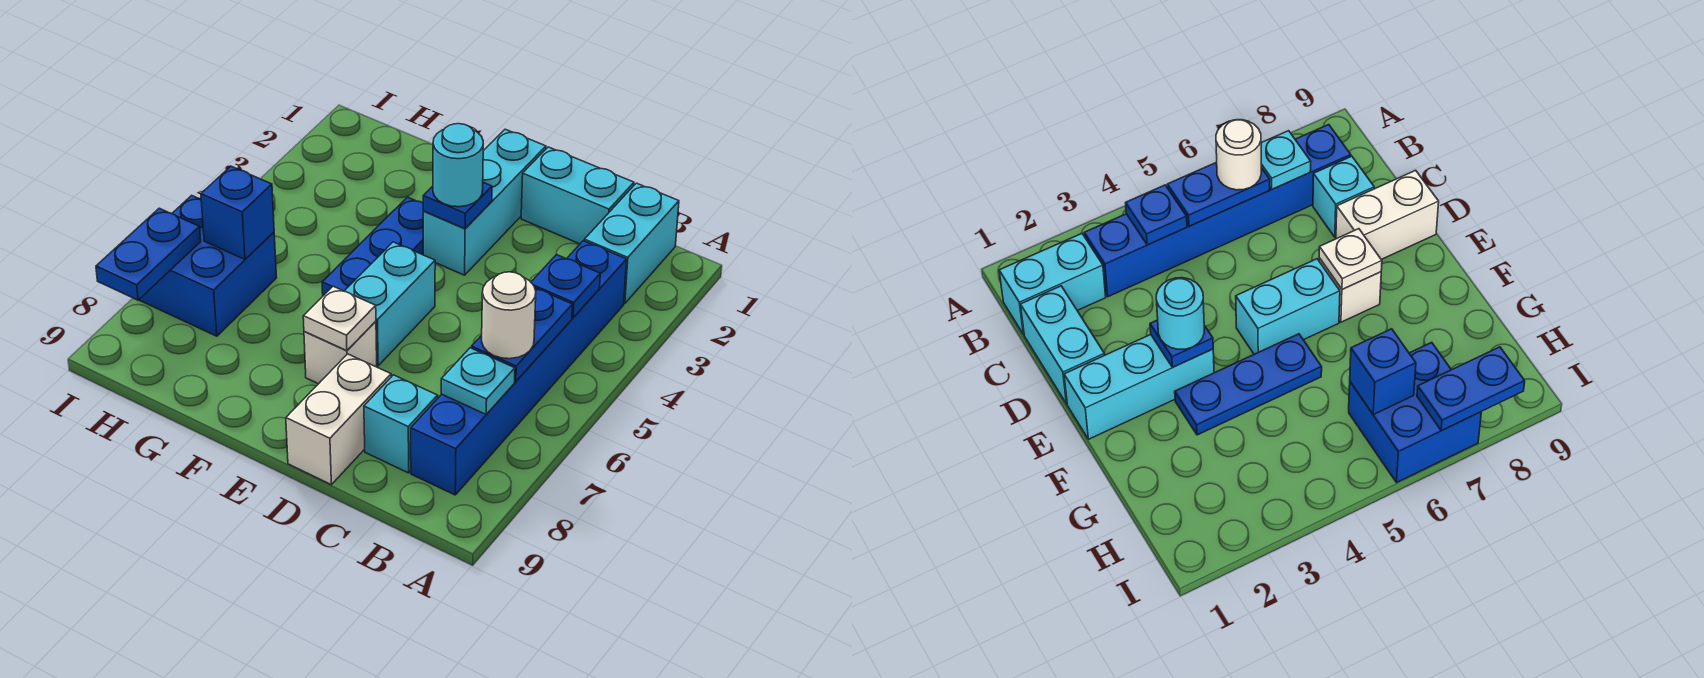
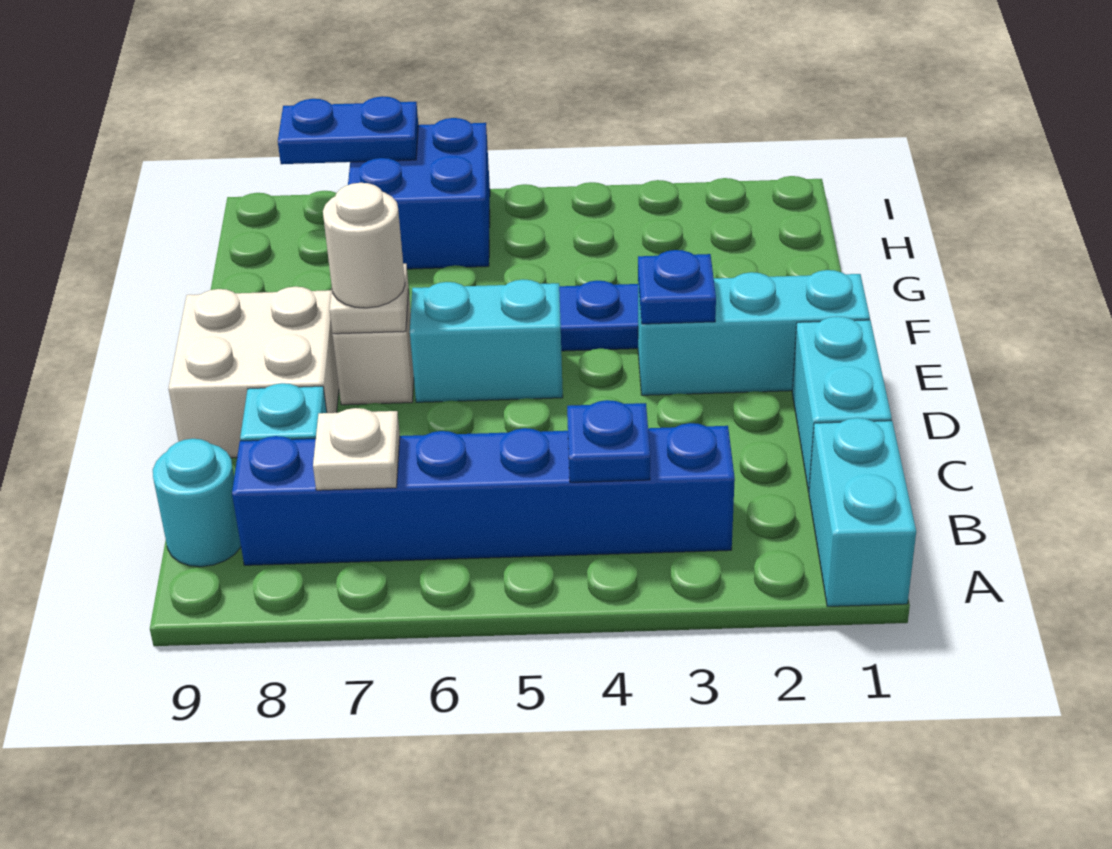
cyan brick B1:B2 level 1 -> cyan brick A1:B1 level 1
blue plate B5:B6 level 2 -> none
white round brick B6 level 3 -> white round brick E7 level 3
cyan plate B7 level 2 -> white plate B7 level 2
white brick D8:D9 level 1 -> white brick D8:E9 level 1
cyan round brick E3 level 3 -> cyan round brick B9 level 1
blue brick H6 level 2 -> none

